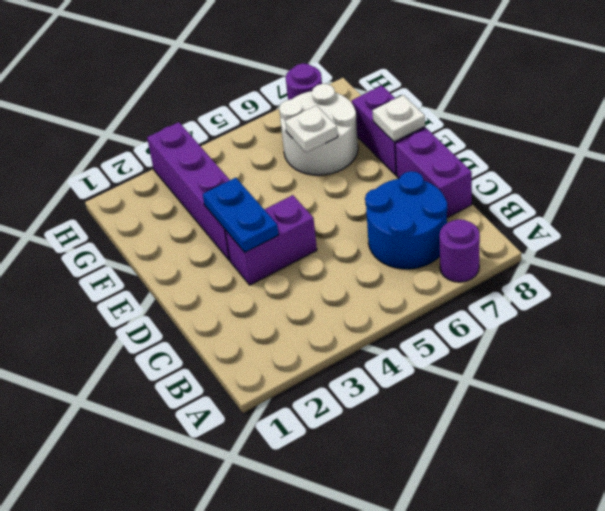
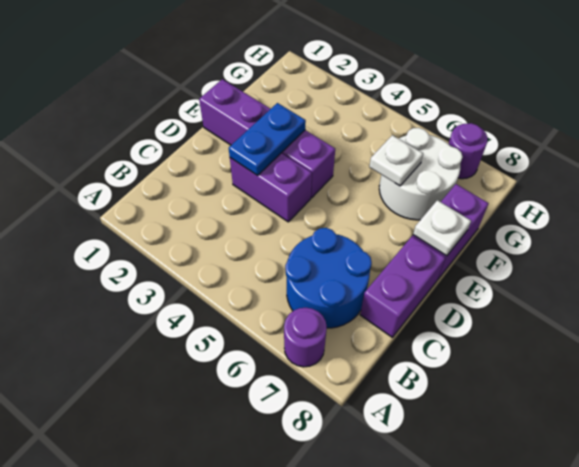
purple brick E3:H3 level 1 -> purple brick E1:E4 level 1

